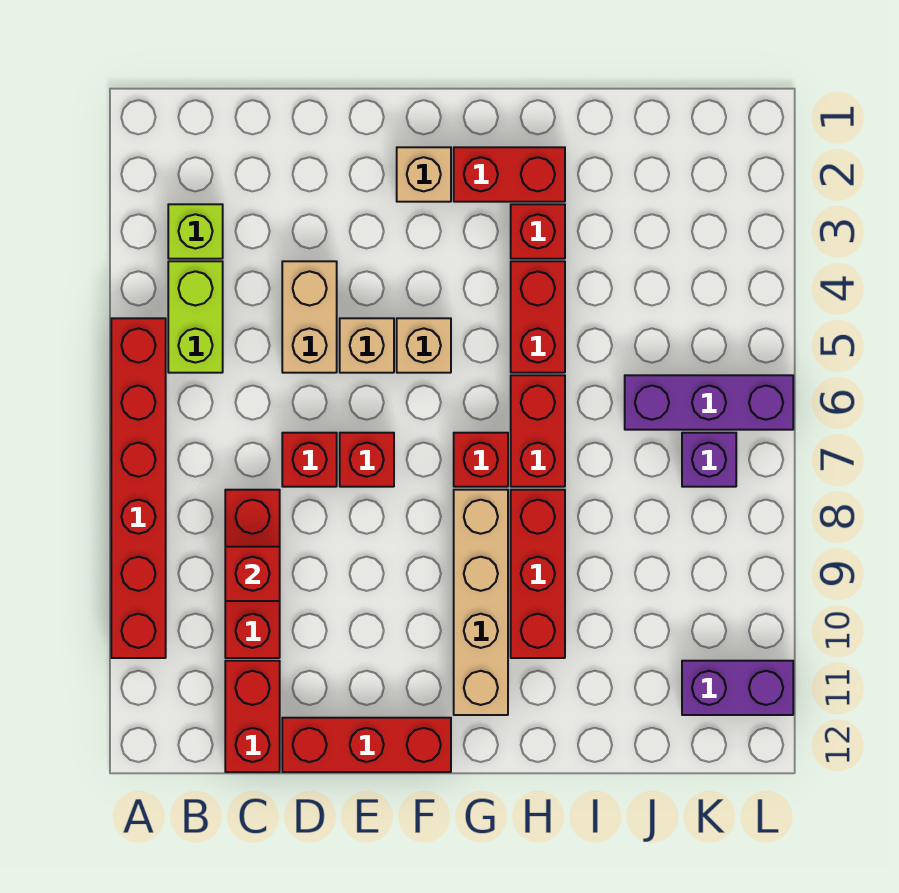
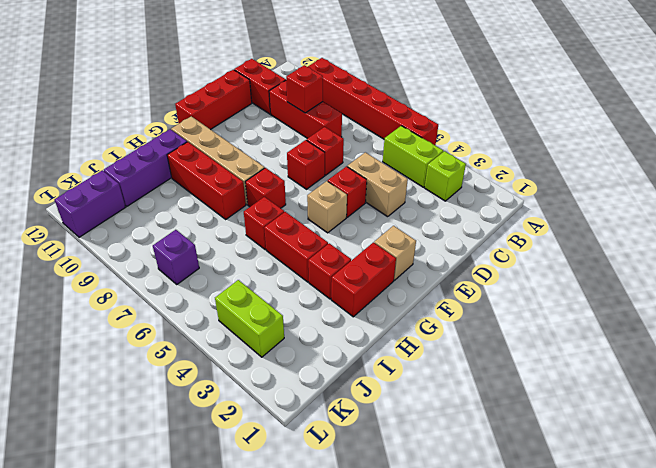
tan brick E5 level 1 -> red brick E5 level 1
red brick H6:H7 level 1 -> red brick H6 level 1
purple brick J6:L6 level 1 -> purple brick H11:J11 level 1
none -> lime brick K3:K4 level 1

